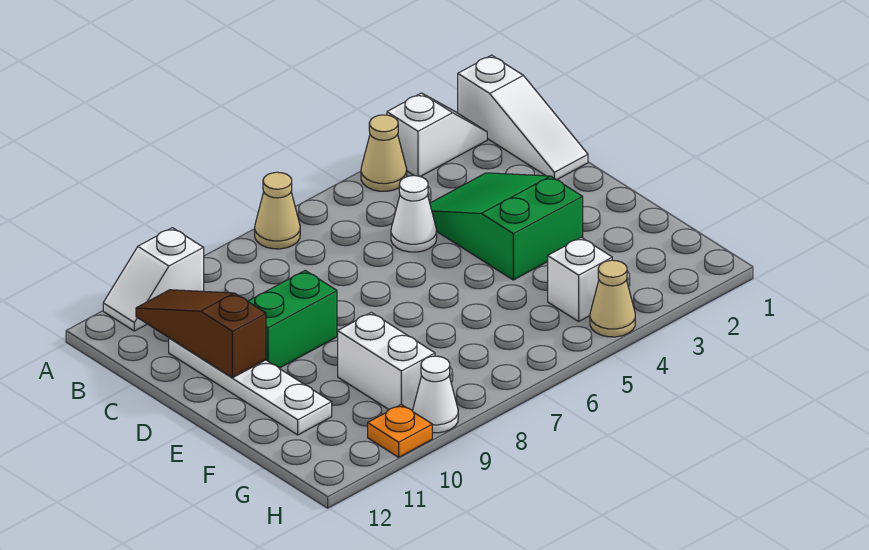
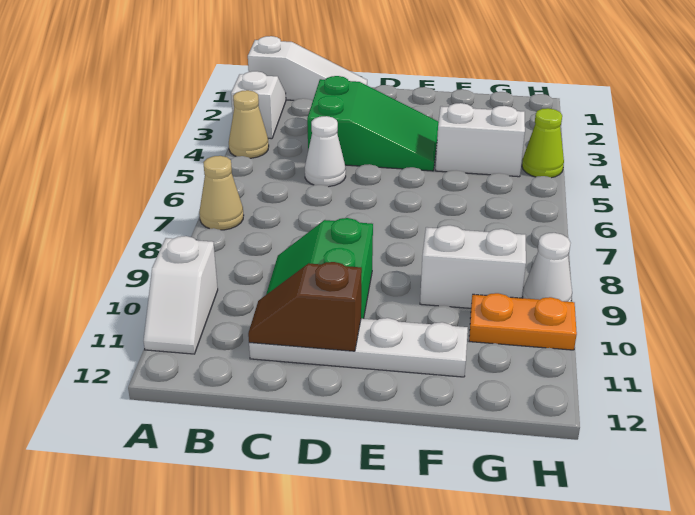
brown slope B11:D11 level 2 top D -> brown slope C11:D11 level 2 top D
green slope C3:E4 level 1 top E -> green slope C3:E4 level 1 top C
white brick G4 level 1 -> white brick F4:G4 level 1
tan cone H4 level 1 -> lime cone H4 level 1
orange plate H10 level 1 -> orange plate G10:H10 level 1

